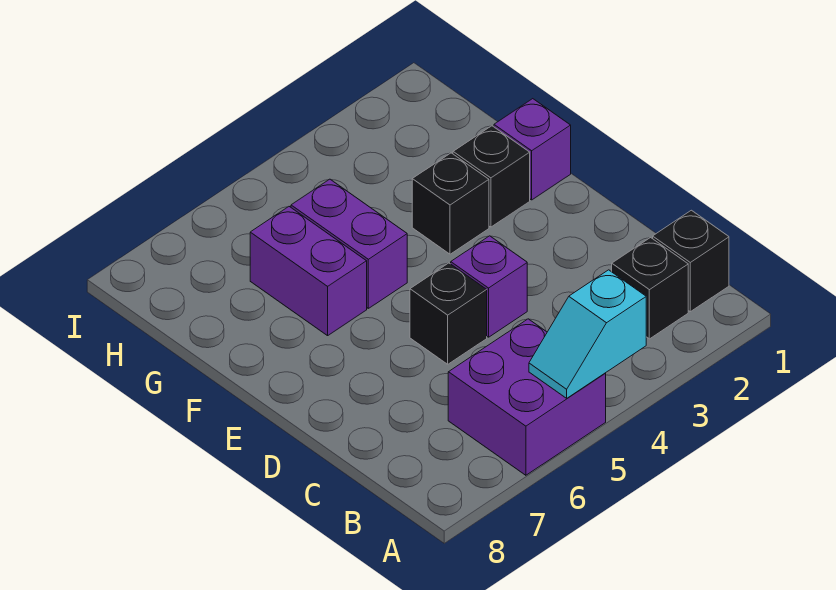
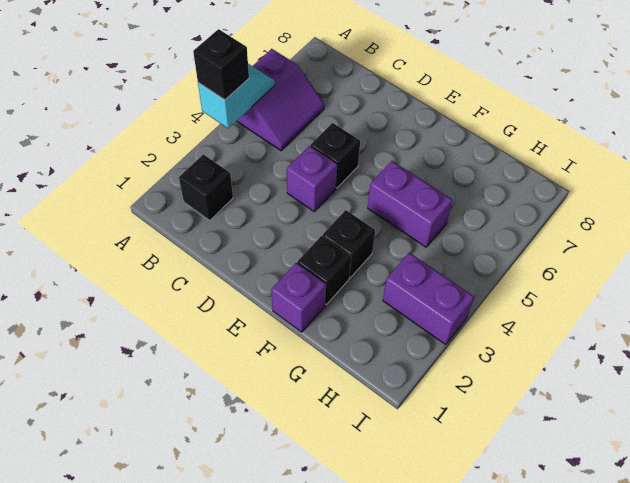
purple brick A5:B6 level 1 -> purple slope A5:B6 level 1 top A
black brick B1 level 1 -> black brick A4 level 3
purple brick F6:G6 level 1 -> purple brick H3:I3 level 1

